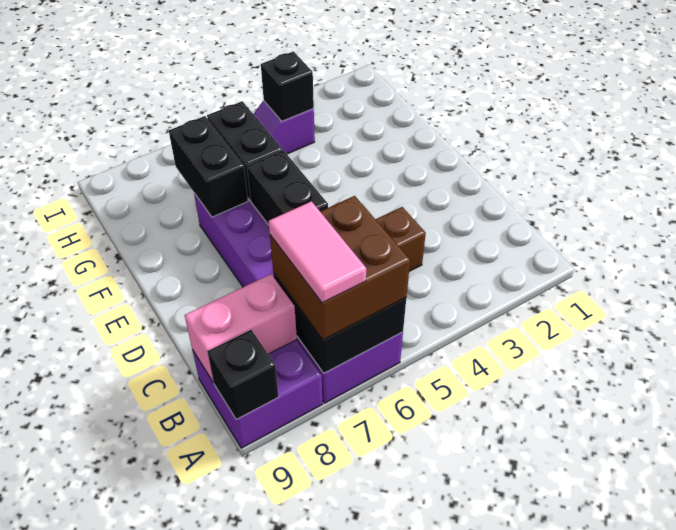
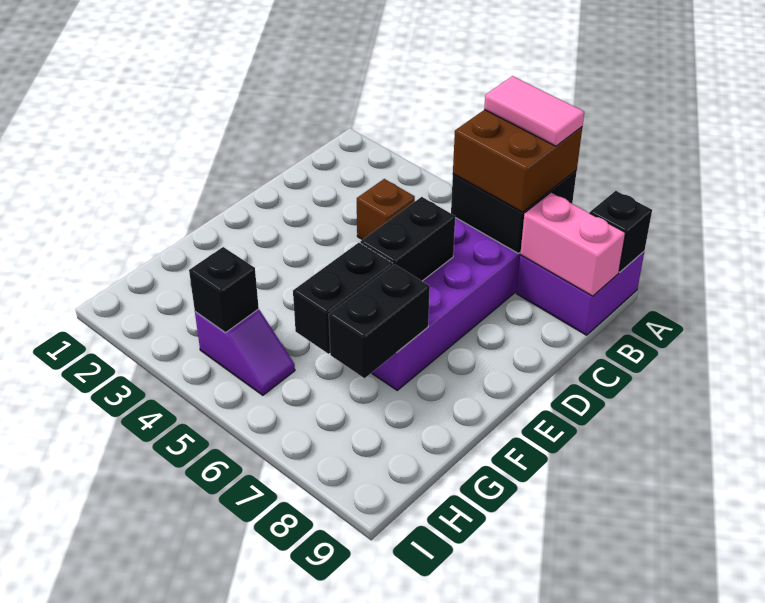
pink tile A7:B7 level 4 -> pink tile A6:A7 level 4

